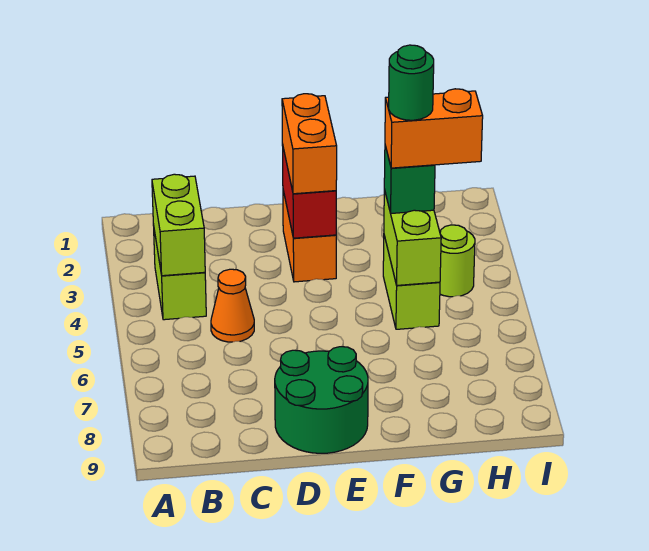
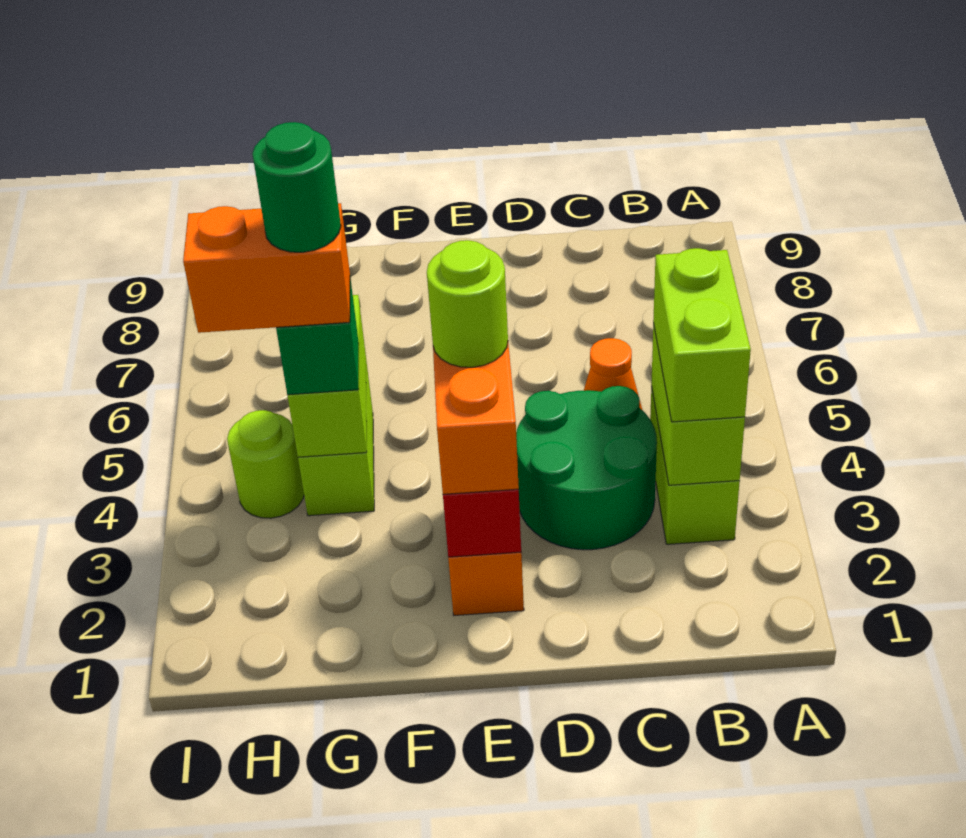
none -> lime brick B3:B4 level 3
green round brick D8:E9 level 1 -> green round brick C3:D4 level 1
none -> lime round brick E3 level 4

